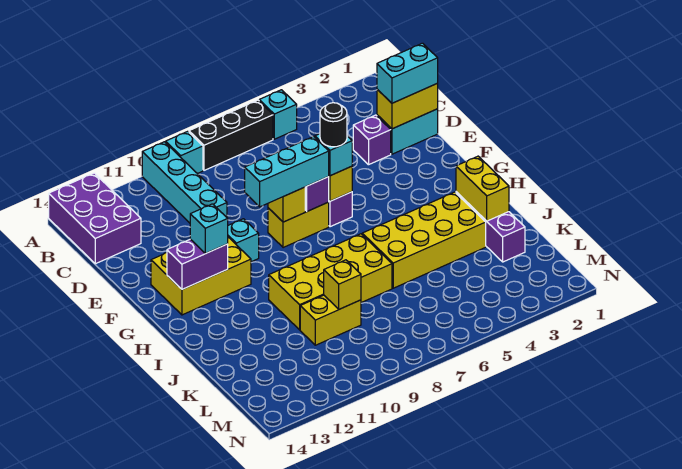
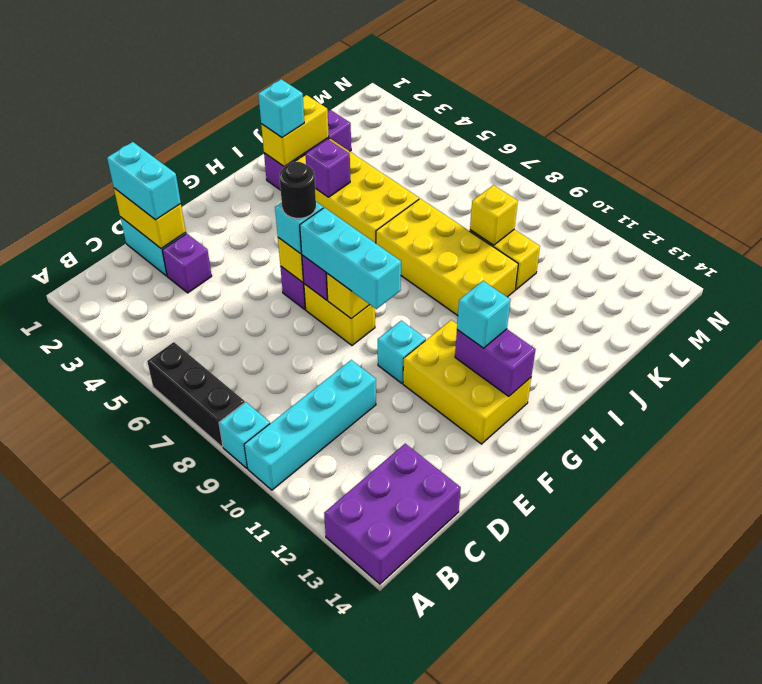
cyan brick A5 level 1 -> cyan brick I2 level 3
none -> purple brick I4 level 2

